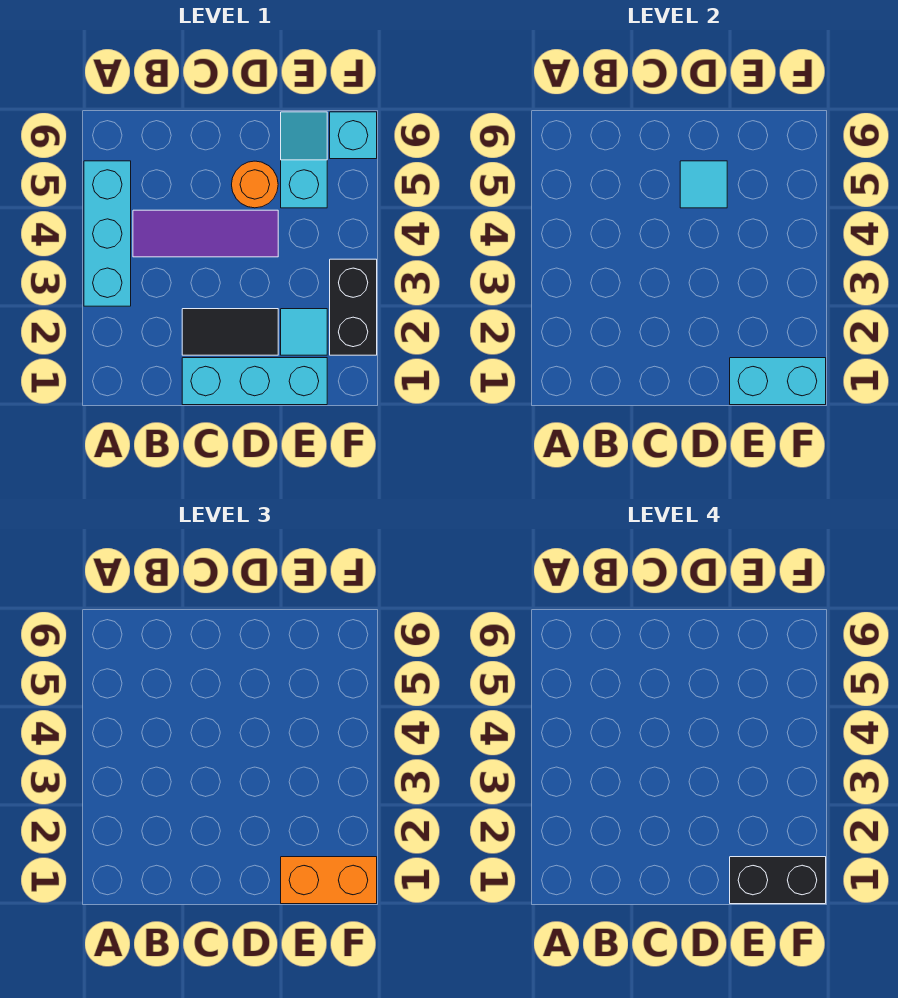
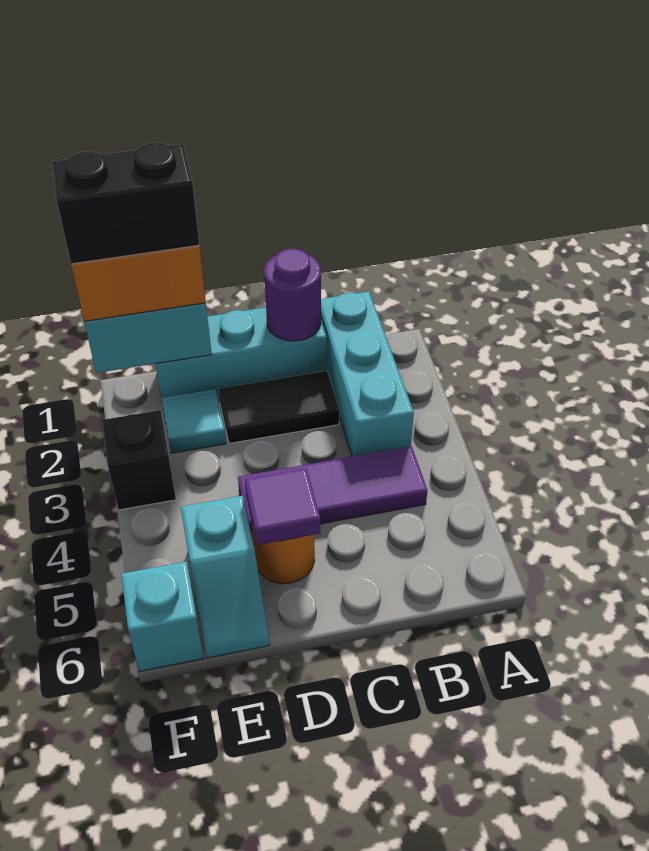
cyan brick A3:A5 level 1 -> cyan brick B1:B3 level 1
none -> purple round brick C1 level 2
cyan tile D5 level 2 -> purple tile D5 level 2
black brick F2:F3 level 1 -> black brick F3 level 1

